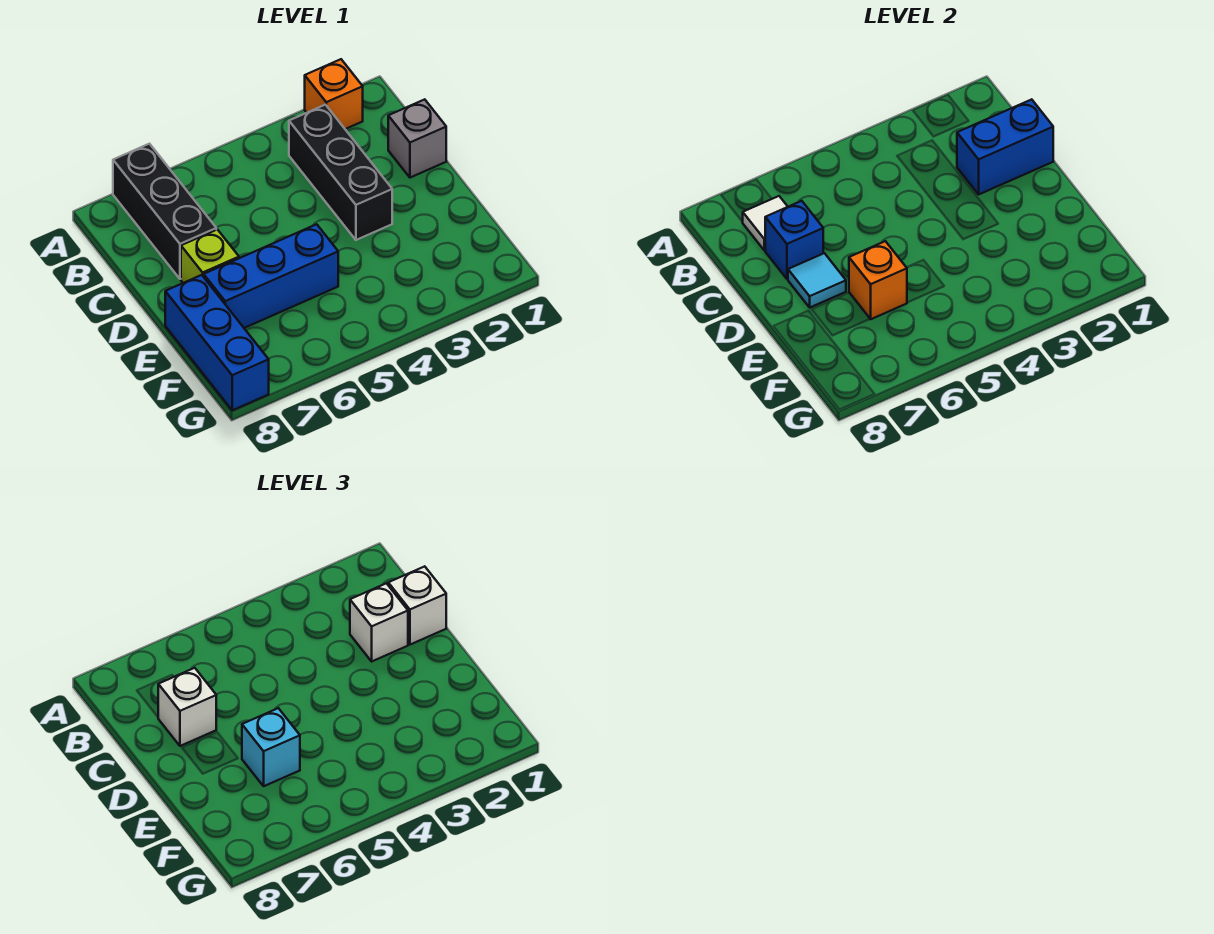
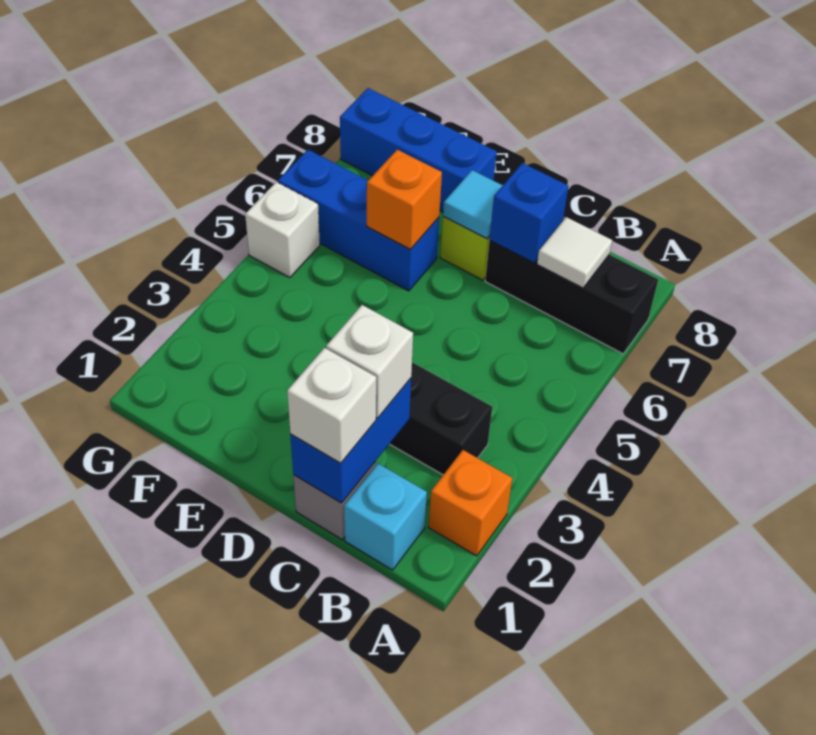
white brick C7 level 3 -> white brick G5 level 1
blue brick E5:E7 level 1 -> blue brick E6:G6 level 1
cyan brick E6 level 3 -> cyan brick B1 level 1

